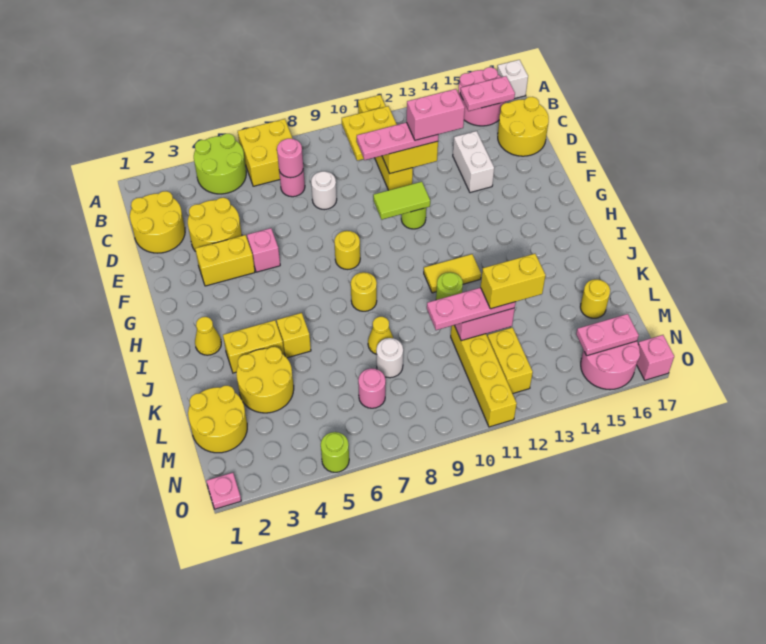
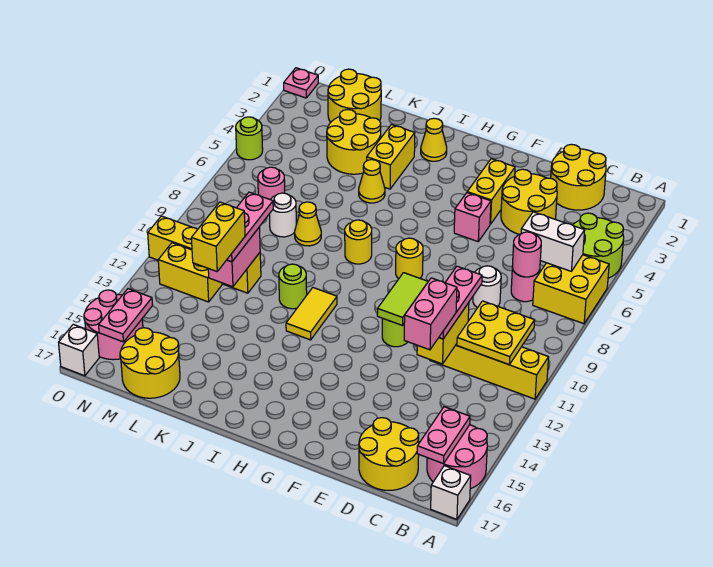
white brick D14:E14 level 1 -> white brick B6:C6 level 2
yellow brick J5 level 1 -> yellow cone J5 level 1
yellow round brick L16 level 1 -> yellow round brick L16:M17 level 1
pink brick O17 level 1 -> white brick O17 level 1

